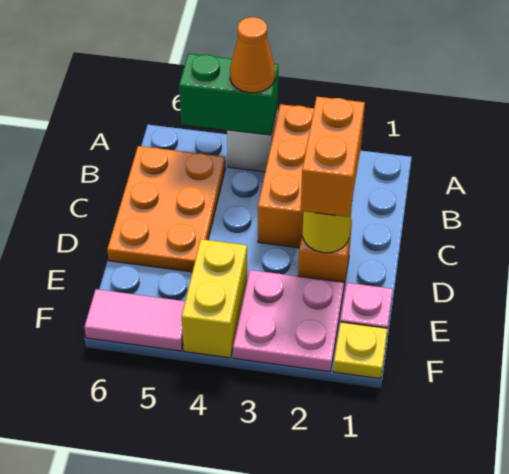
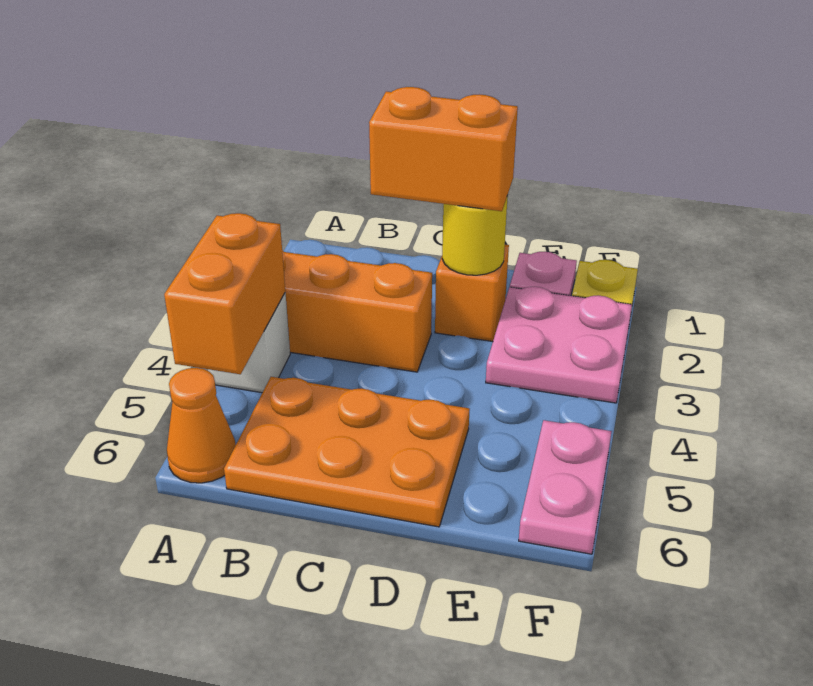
green brick A4:A5 level 2 -> orange brick A4:A5 level 2
orange cone A4 level 3 -> orange cone A6 level 1
yellow brick E4:F4 level 1 -> none
pink tile F5:F6 level 1 -> pink plate F5:F6 level 1

